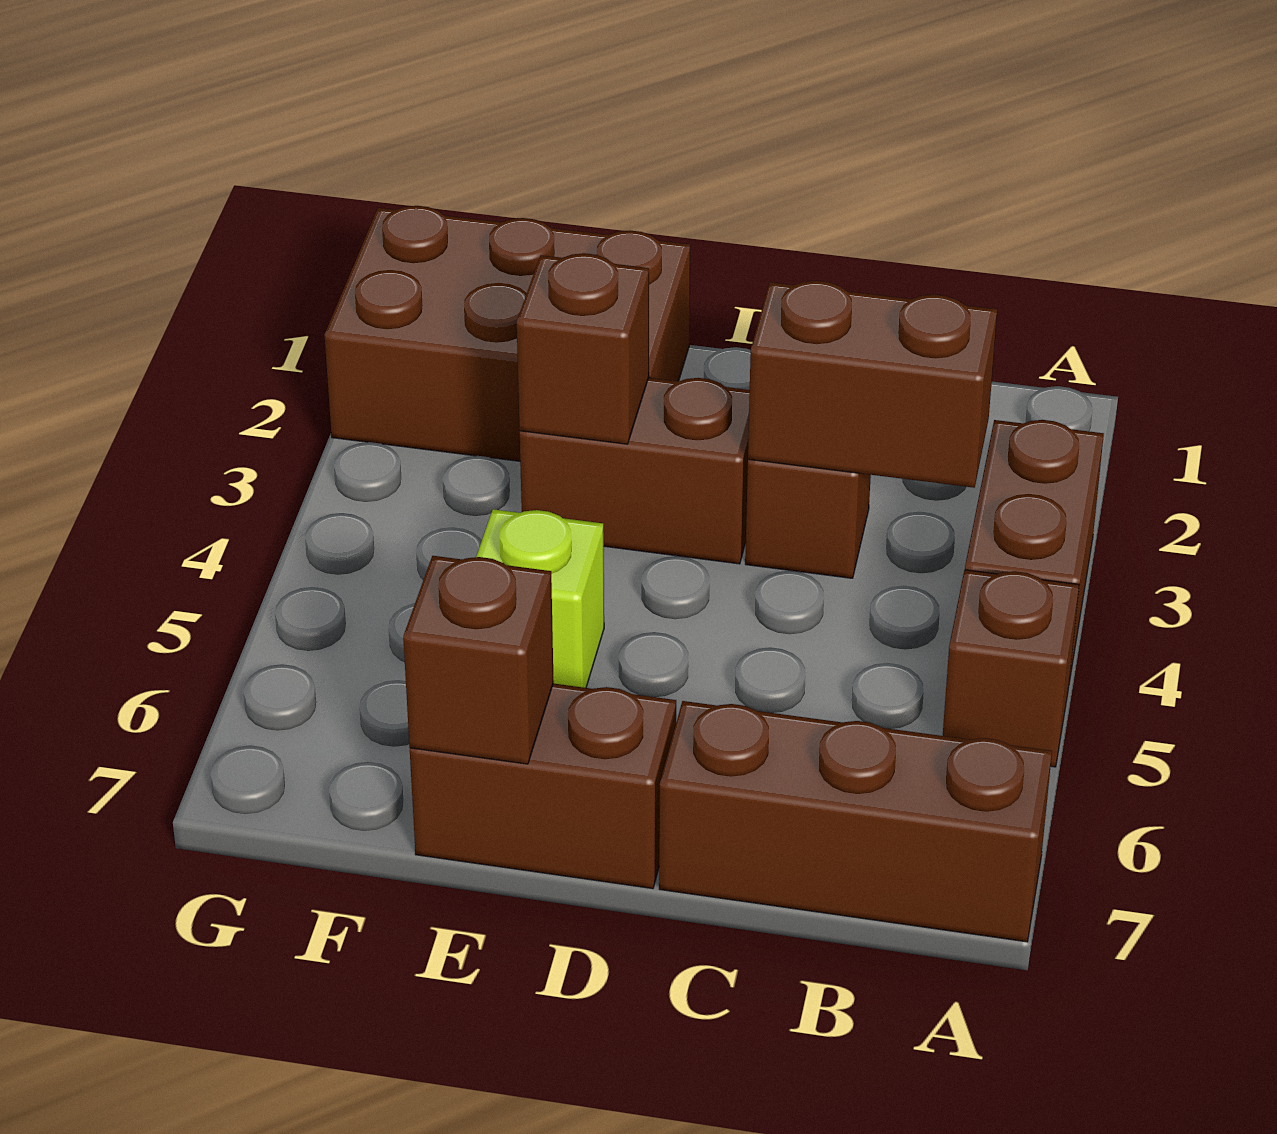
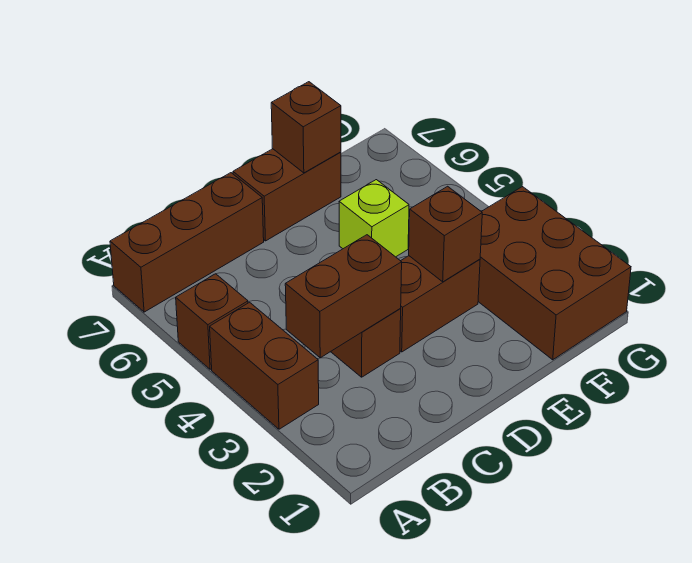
brown brick E1:G2 level 1 -> brown brick F1:G3 level 1

